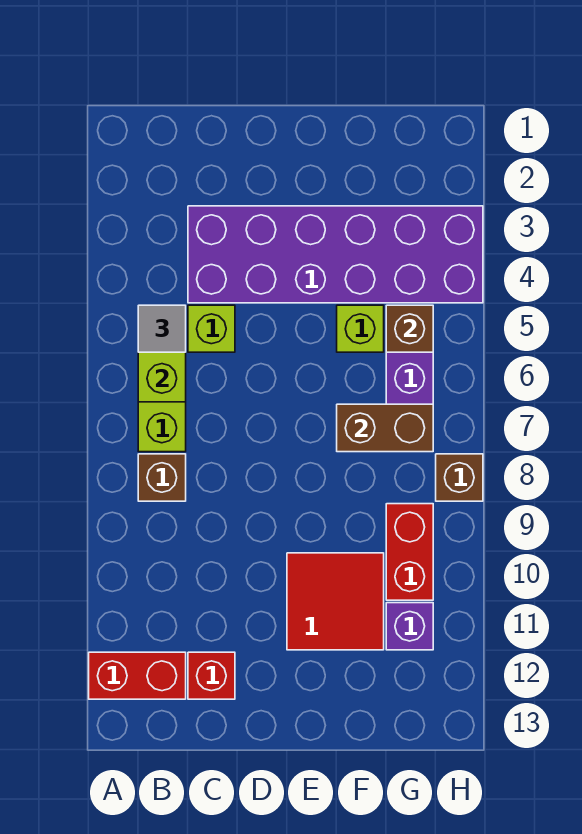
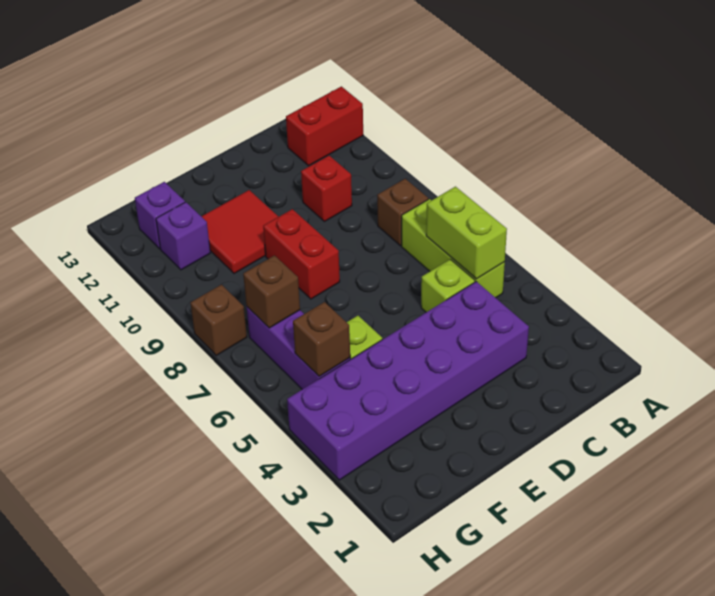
grey tile B5 level 3 -> none
red brick C12 level 1 -> red brick C10 level 1
brown brick F7:G7 level 2 -> brown brick G7 level 2
red brick G9:G10 level 1 -> red brick E8:E9 level 1
none -> purple brick G12 level 1

